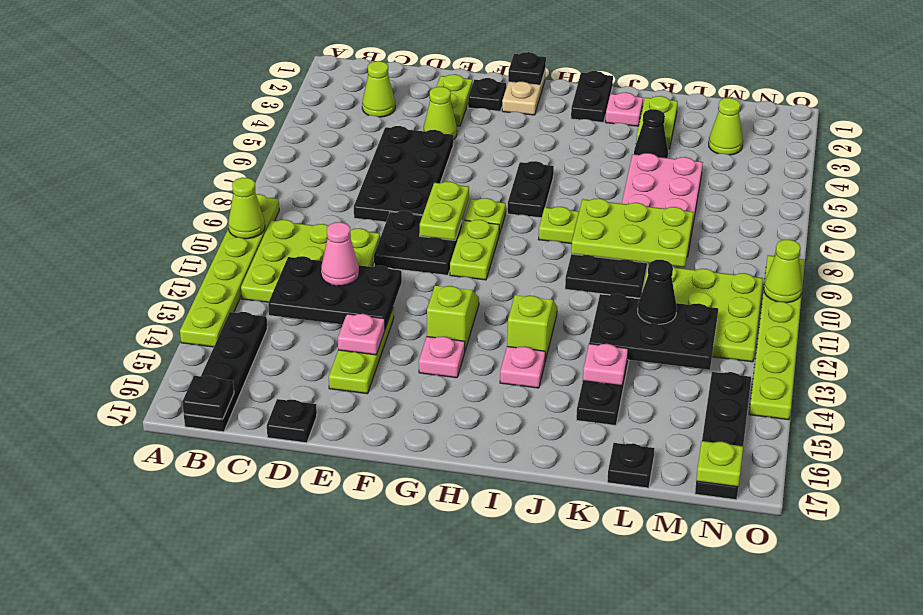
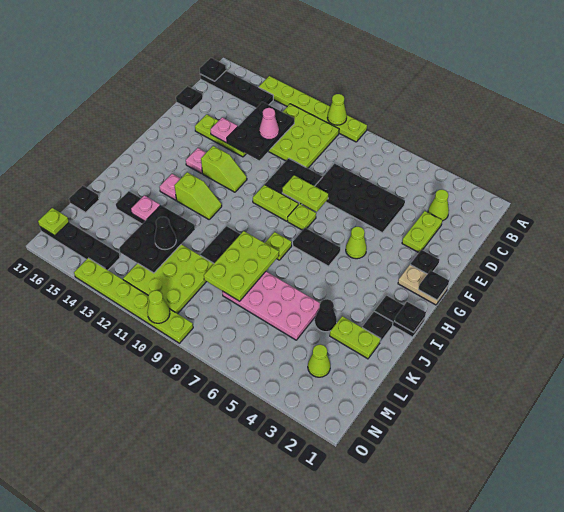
lime plate E2:E3 level 1 -> lime plate D3:E3 level 1
lime cone E4 level 1 -> lime cone G5 level 1
none -> black plate I1 level 2
pink plate J2 level 1 -> black plate J2 level 1

